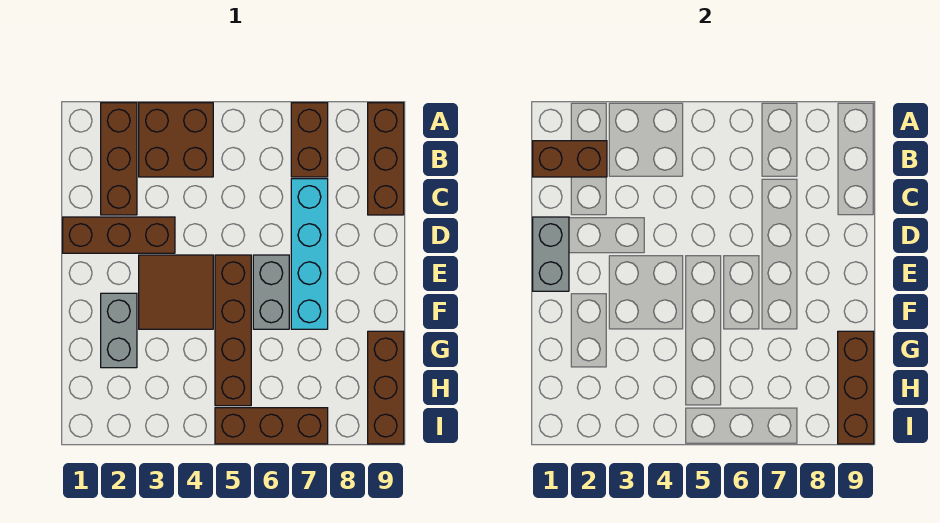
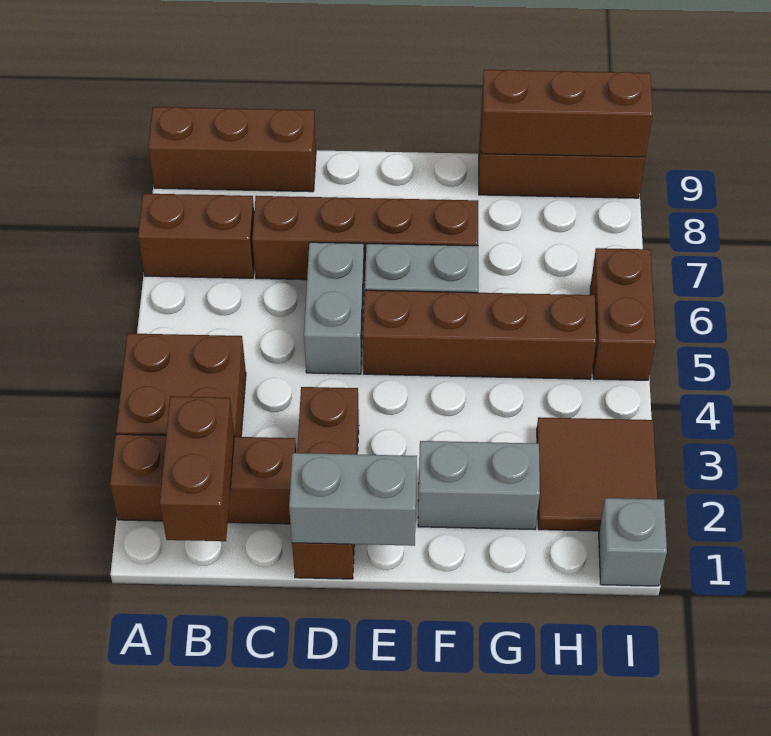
cyan brick C7:F7 level 1 -> brown brick C7:F7 level 1
none -> grey brick D5:D6 level 1
brown tile E3:F4 level 1 -> brown tile H2:I3 level 1
none -> grey brick I1 level 1
brown brick I5:I7 level 1 -> brown brick I5:I6 level 1

